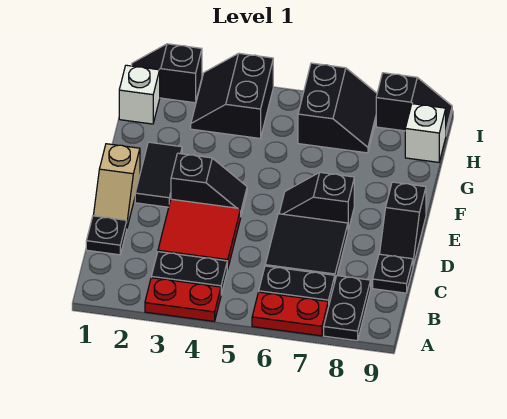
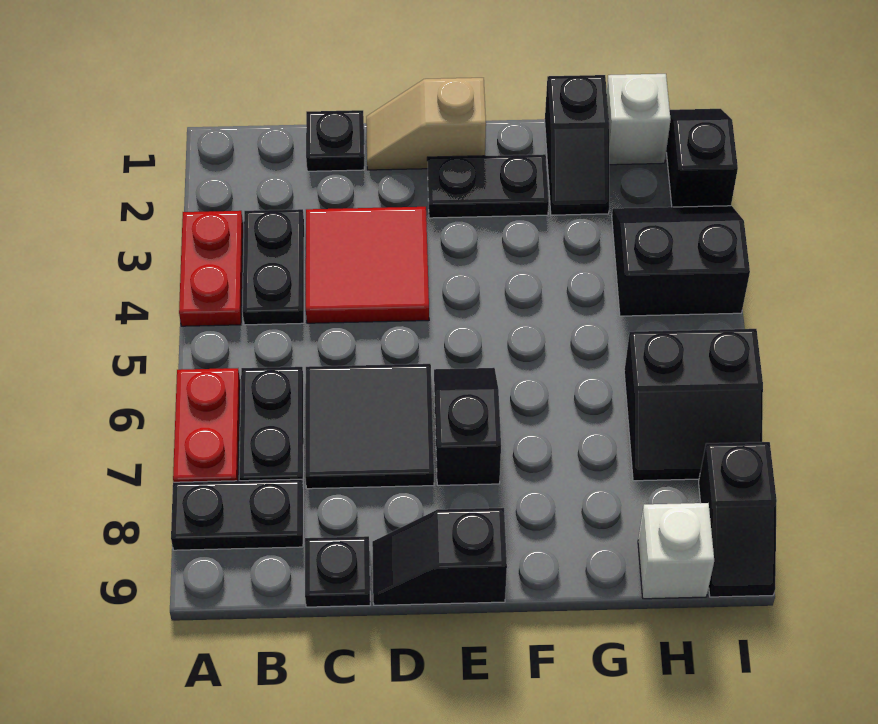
black tile E2:F2 level 1 -> black plate E2:F2 level 1
black slope E3:E4 level 1 top 3 -> black slope G1:G2 level 1 top 1

